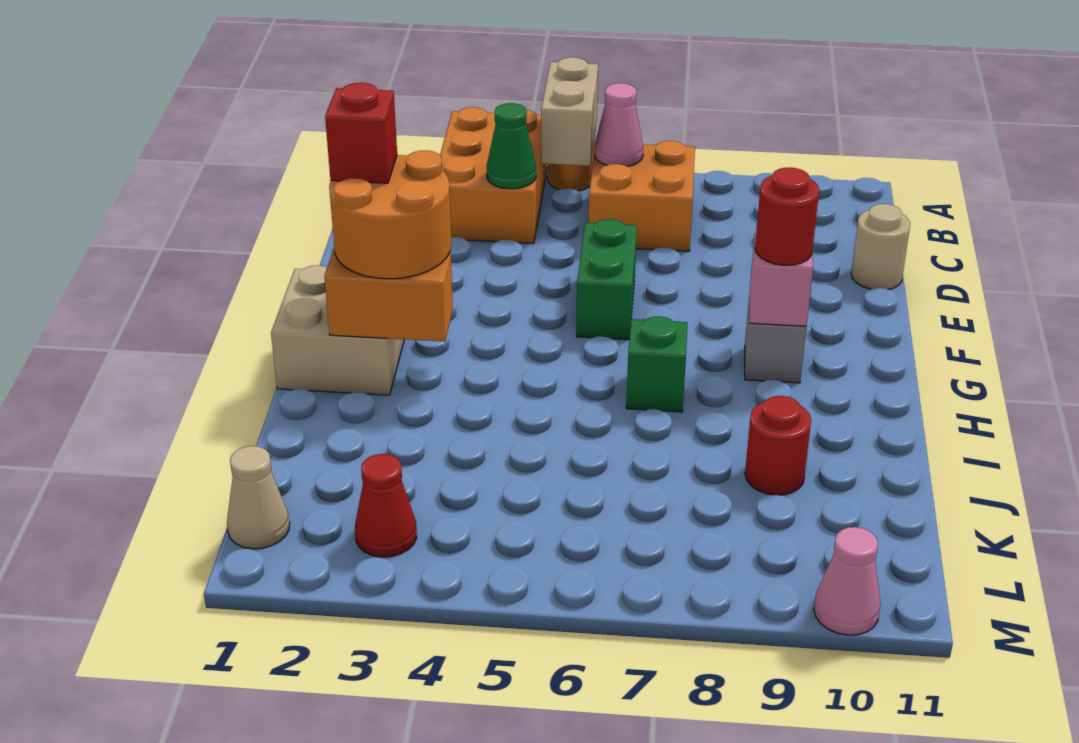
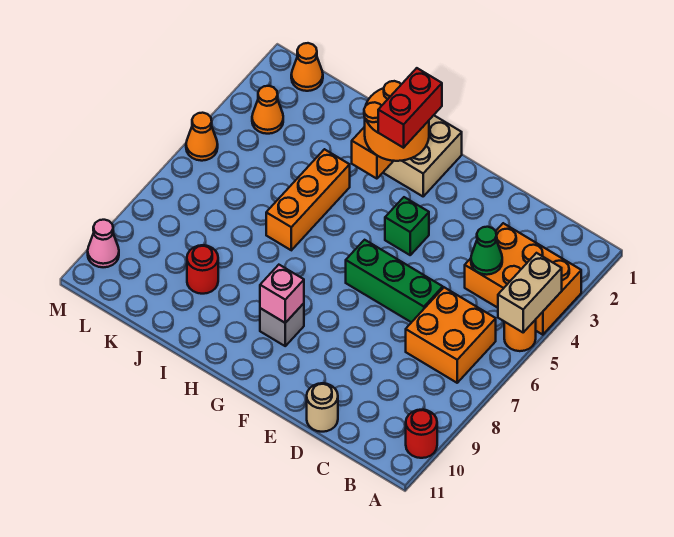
tan brick A5:B5 level 2 -> tan brick A4:A5 level 2
pink cone B6 level 2 -> none
green brick E6:F6 level 1 -> green brick D6:F6 level 1
red brick G2 level 4 -> red brick G2:G3 level 4
red round brick G9 level 3 -> red round brick A10 level 1
green brick H7 level 1 -> green brick F4 level 1
none -> orange brick I4:I6 level 1
tan cone L1 level 1 -> orange cone L1 level 1
red cone L3 level 1 -> orange cone L3 level 1
none -> orange cone M5 level 1

